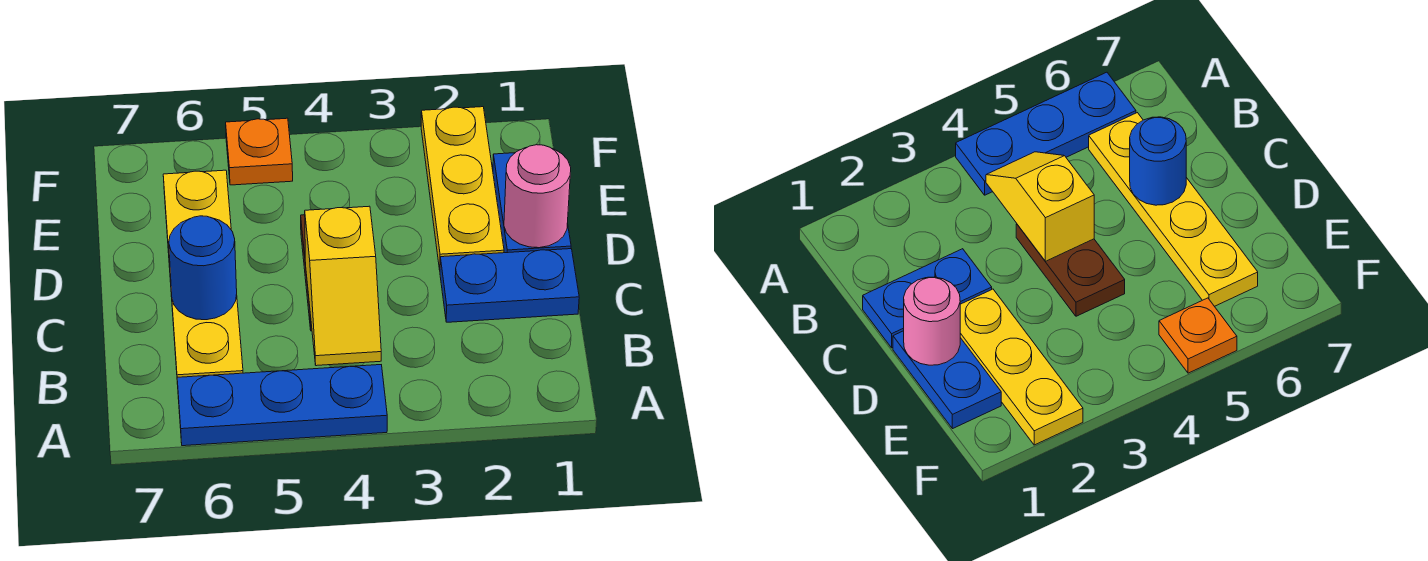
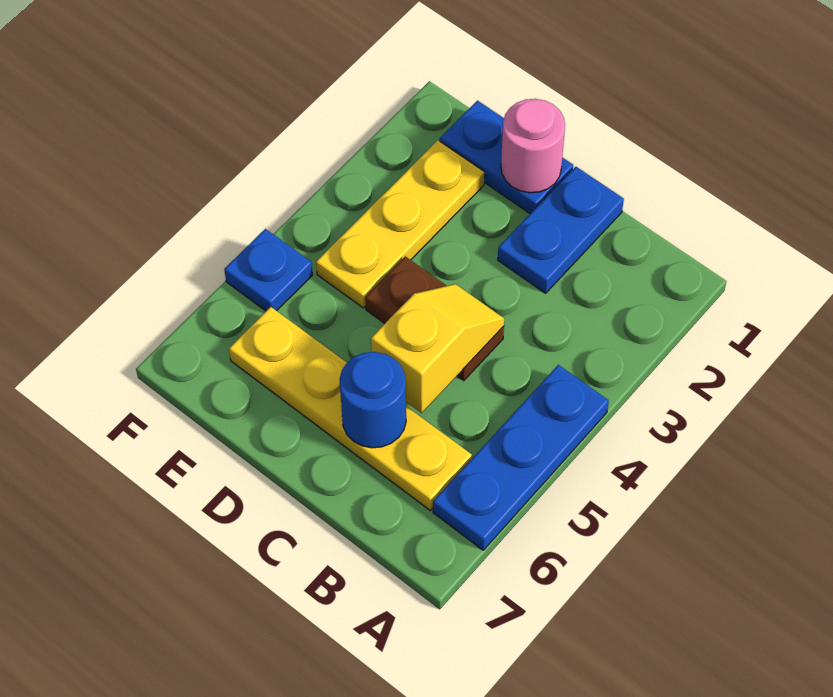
yellow slope B4:C4 level 2 top C -> yellow slope C4:C5 level 2 top 5
yellow plate D2:F2 level 1 -> yellow plate E2:E4 level 1
orange plate F5 level 1 -> blue plate F5 level 1

